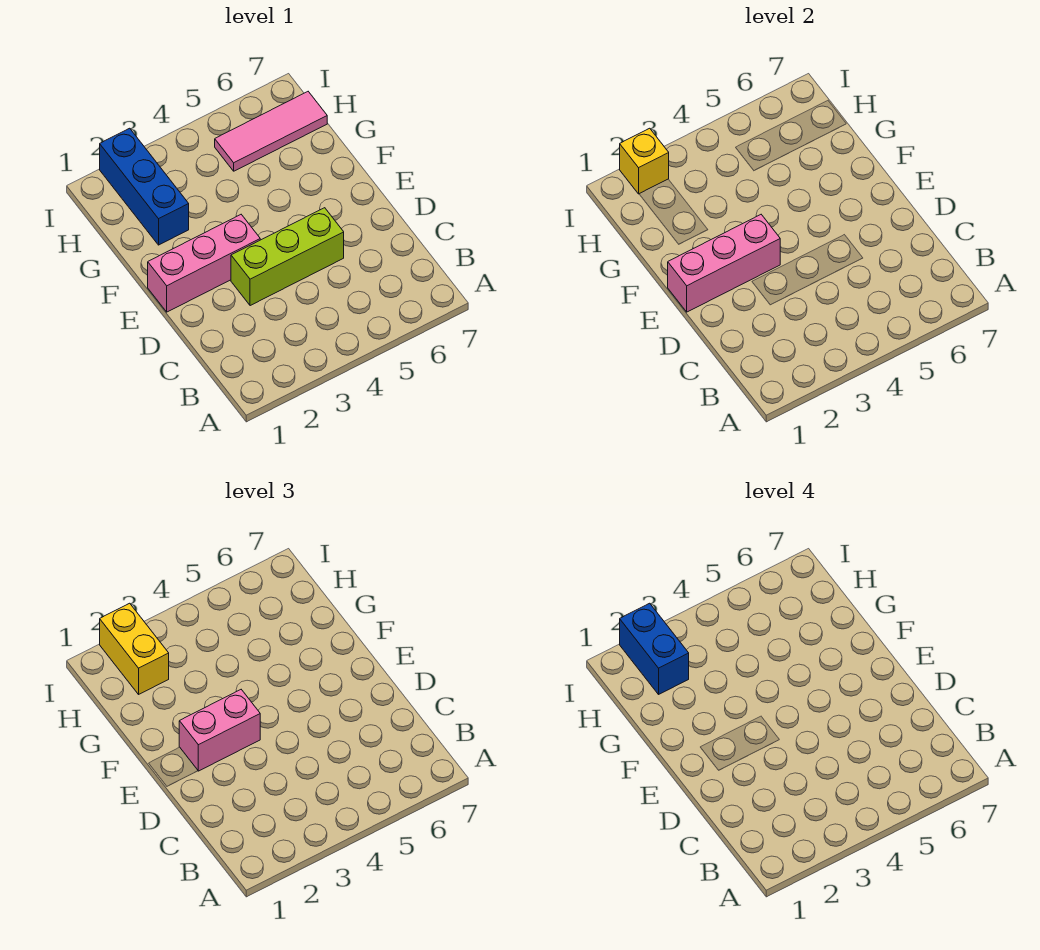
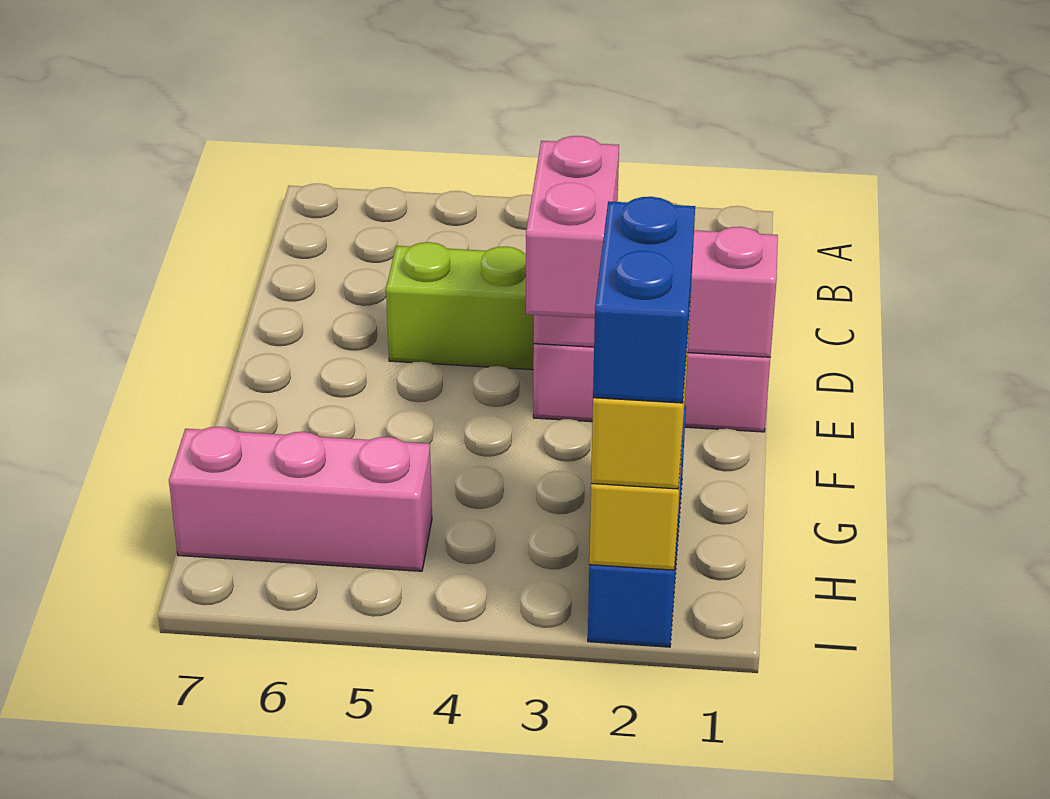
pink brick E2:E3 level 3 -> pink brick E3:F3 level 3
pink tile H5:H7 level 1 -> pink brick H5:H7 level 1

